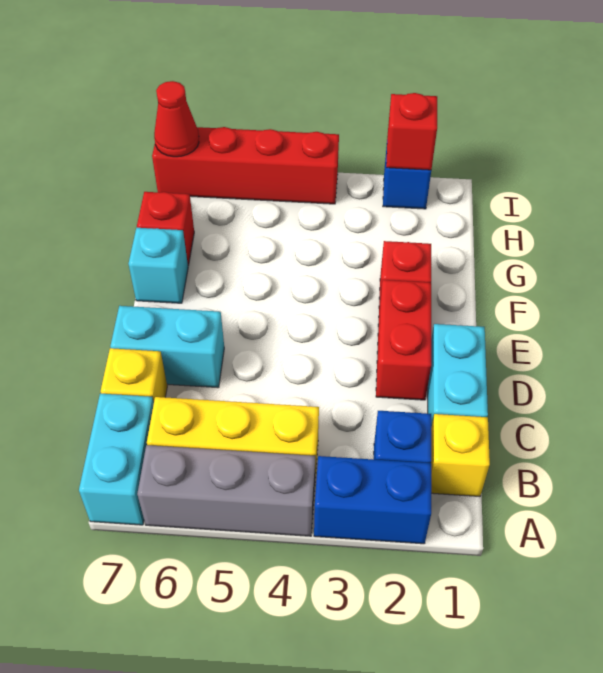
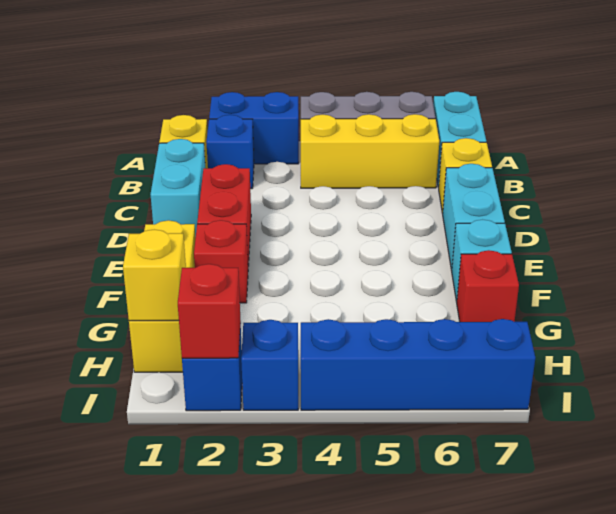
cyan brick D6:D7 level 1 -> cyan brick D7:E7 level 1
none -> yellow brick F1:H1 level 1
none -> yellow brick H1 level 2
none -> blue brick I3 level 1
red brick I4:I7 level 1 -> blue brick I4:I7 level 1
red cone I7 level 2 -> none

